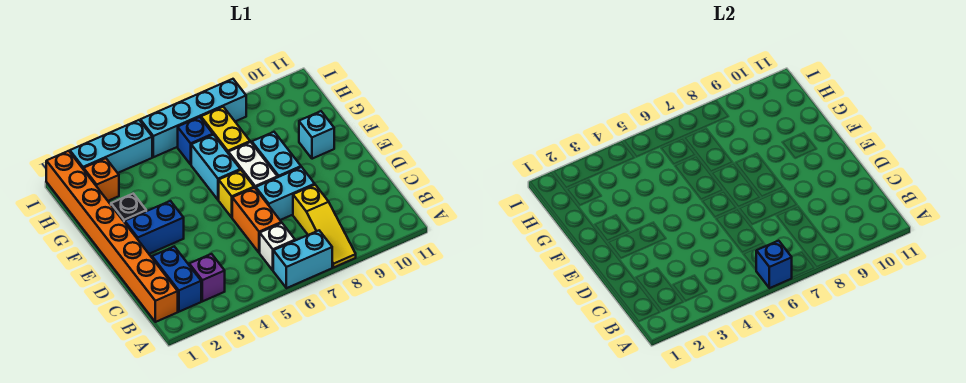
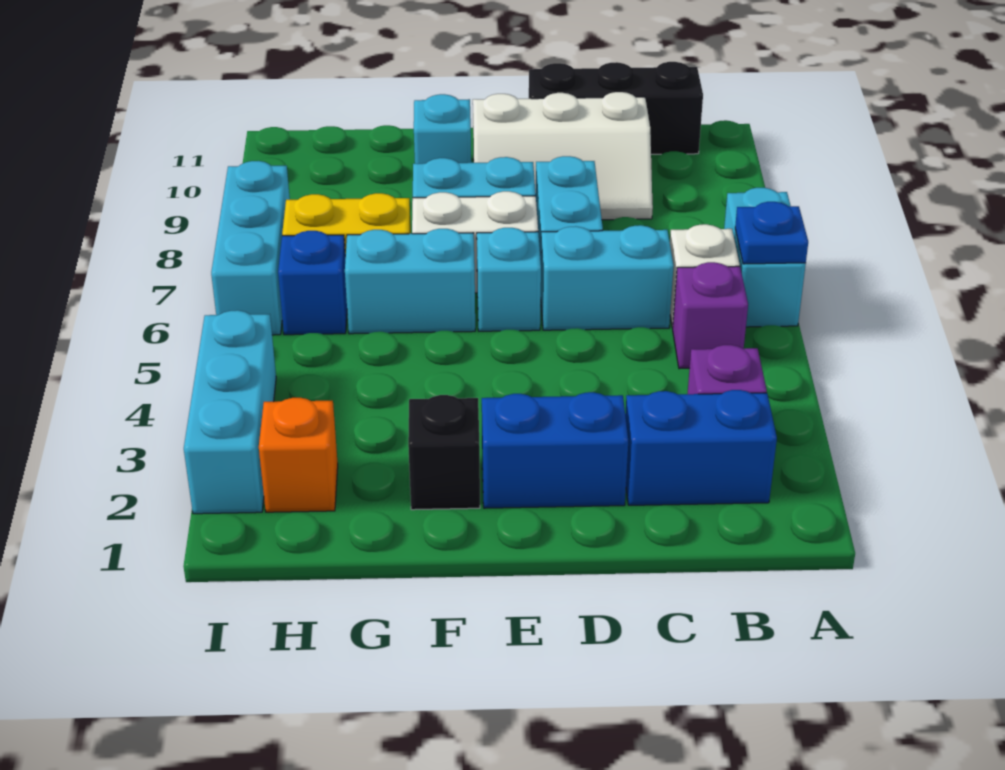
blue brick A6 level 2 -> blue plate A6 level 2
yellow slope A8:C8 level 1 top C -> none
orange brick B1:I1 level 1 -> none
none -> purple brick B5 level 1
none -> black brick B11:D11 level 1
orange brick C6:D6 level 1 -> cyan brick C6:D6 level 1
none -> white slope C9:E10 level 1 top 10
blue brick E2:E3 level 1 -> blue brick D2:E2 level 1
yellow brick E6 level 1 -> cyan brick E6 level 1
cyan brick I5:I8 level 1 -> cyan brick I6:I8 level 1

